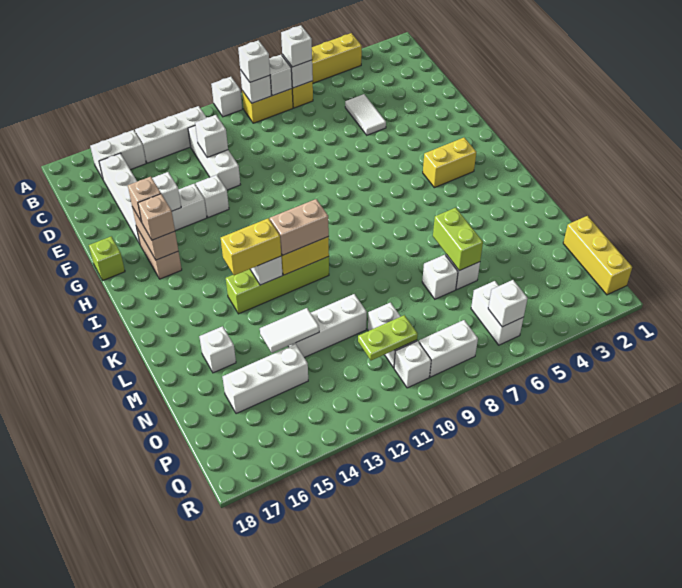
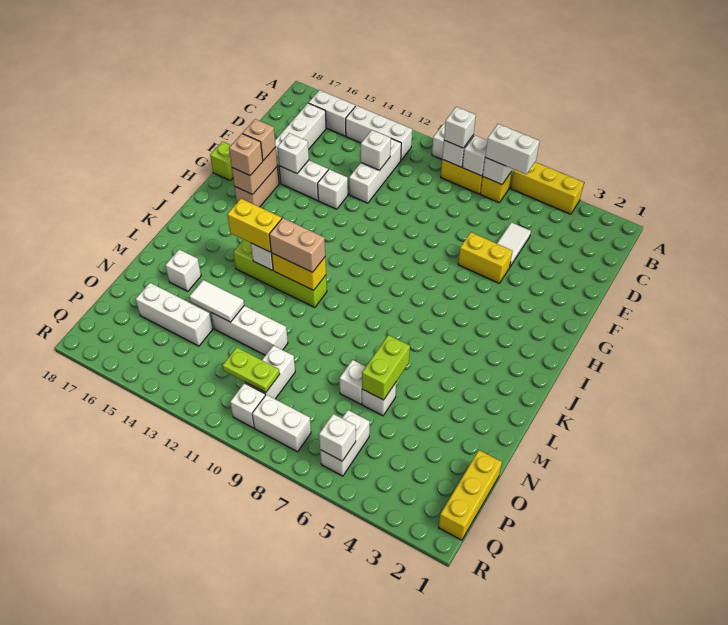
white brick B7 level 3 -> white brick B6:B7 level 3
yellow brick I3:I4 level 1 -> yellow brick F5:F6 level 1

